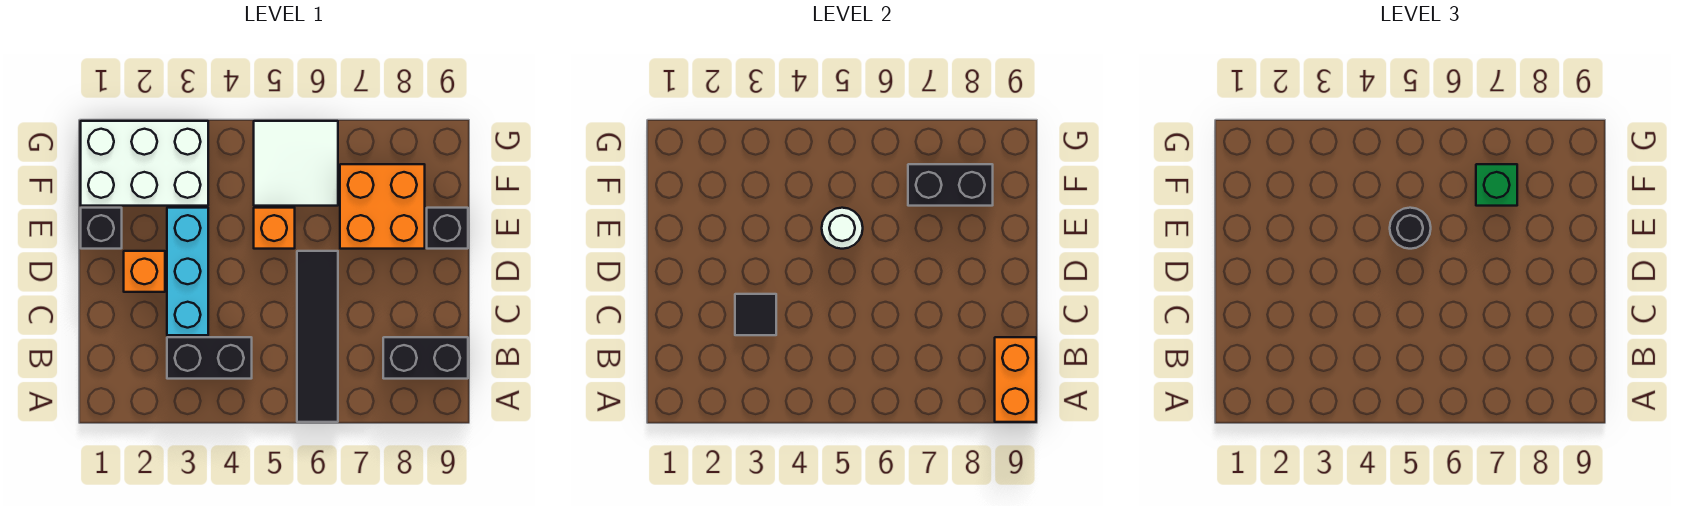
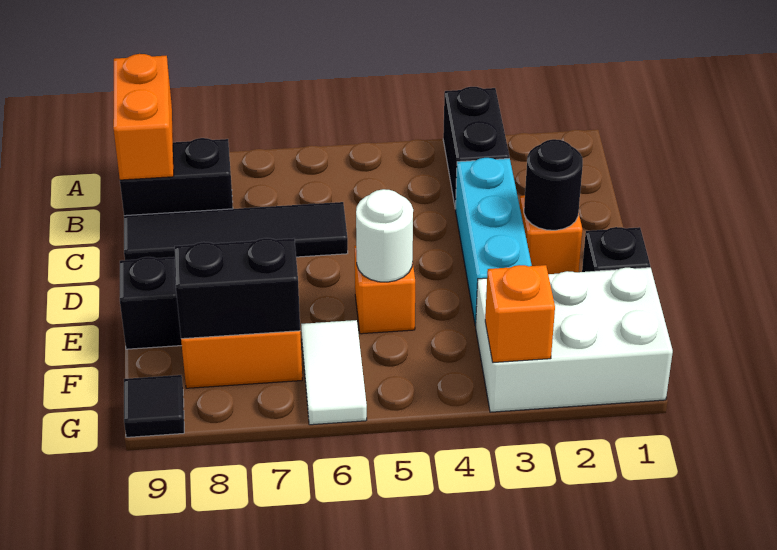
black tile A6:D6 level 1 -> black tile C6:C9 level 1
black brick B3:B4 level 1 -> black brick A3:B3 level 1
black tile C3 level 2 -> black tile G9 level 1
black round brick E5 level 3 -> black round brick D2 level 2
white tile F5:G6 level 1 -> white tile F6:G6 level 1
green brick F7 level 3 -> none
none -> orange brick G3 level 2

